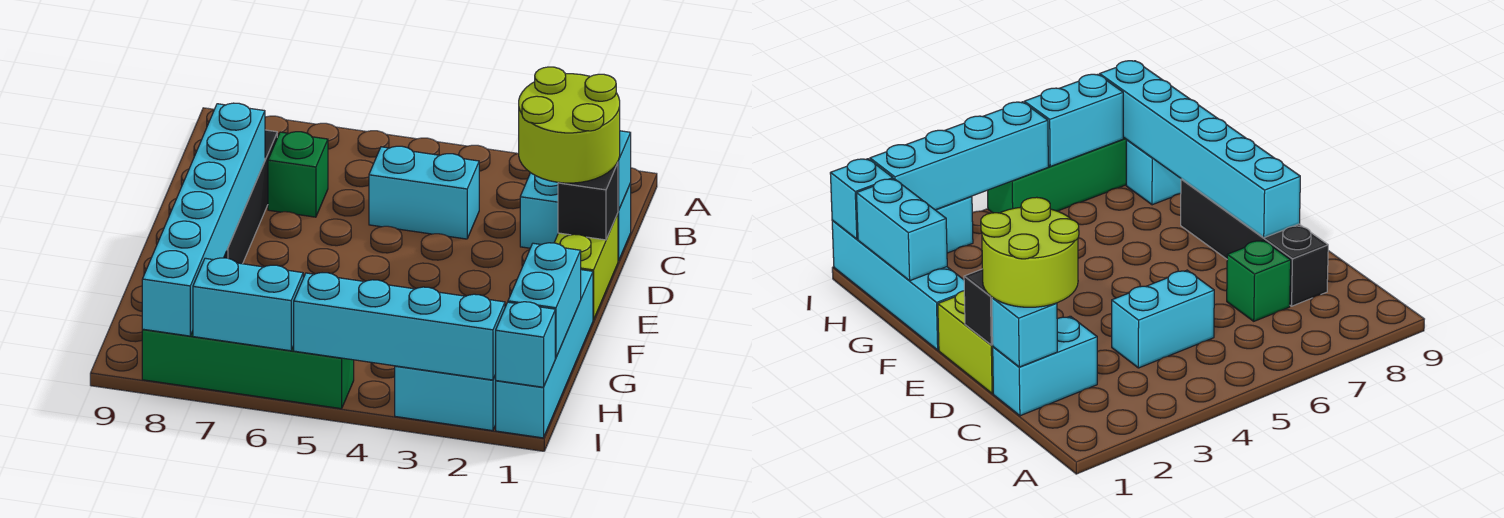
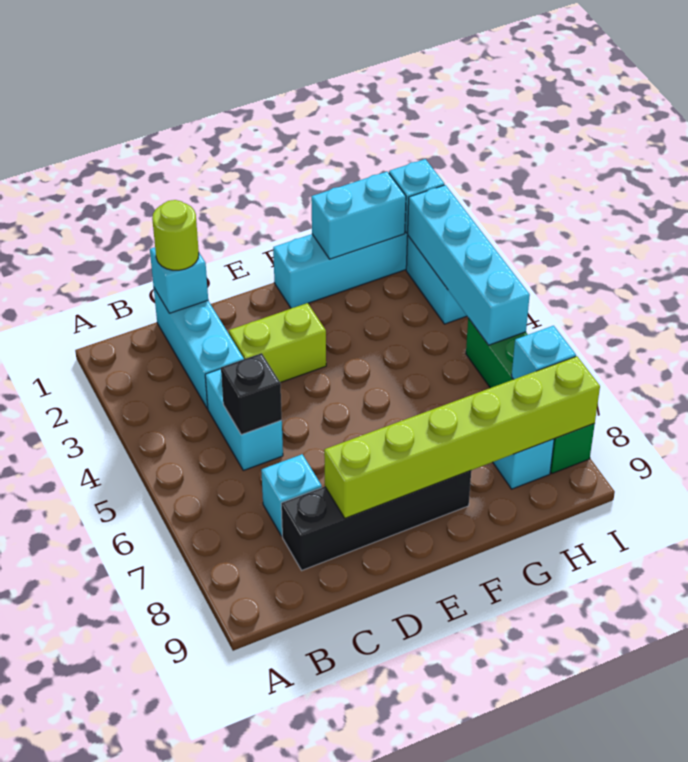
cyan brick C1:C2 level 1 -> cyan brick C1:C3 level 1
lime round brick C1:D2 level 3 -> lime round brick C1 level 3
green brick C7 level 1 -> cyan brick C7 level 1
lime brick D1:E1 level 1 -> lime brick D3:E3 level 1
black brick D1 level 2 -> black brick C5 level 2
cyan brick D8:I8 level 2 -> lime brick D8:I8 level 2
cyan brick I6:I7 level 2 -> cyan brick I7 level 2

